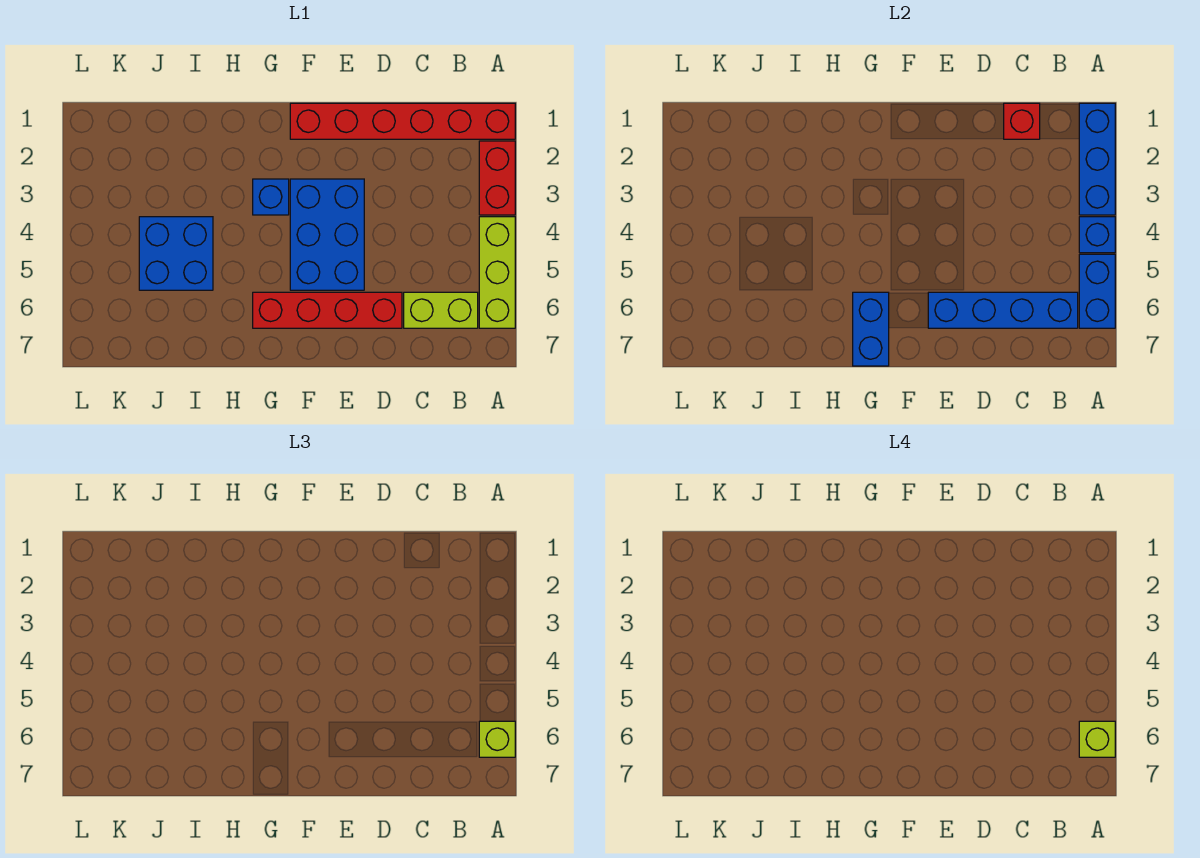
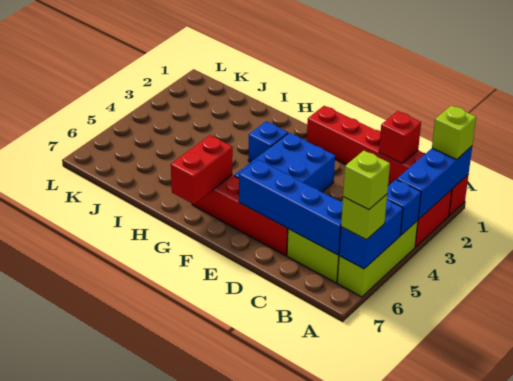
none -> lime brick A1 level 3
blue brick G6:G7 level 2 -> red brick G6:G7 level 2
blue brick I4:J5 level 1 -> none

